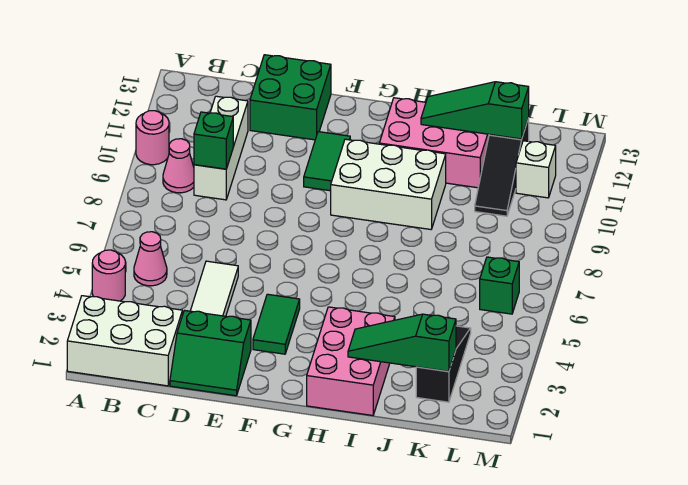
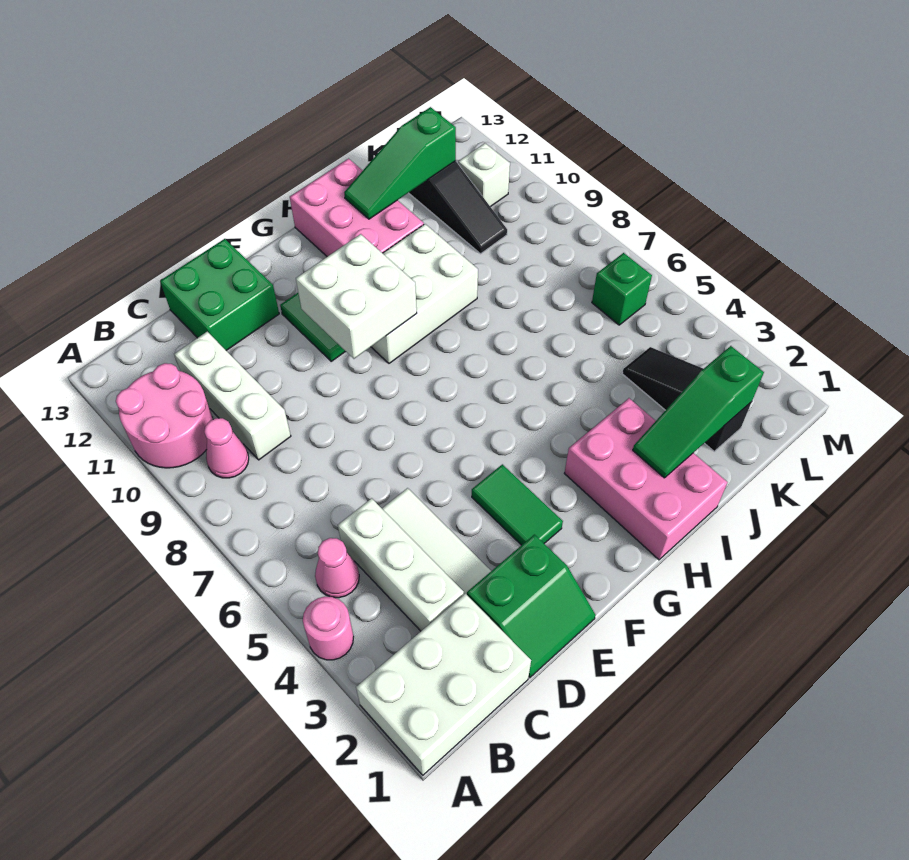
pink round brick A10 level 1 -> pink round brick A10:B11 level 1
none -> white brick C3:C5 level 1
green brick C9 level 2 -> none
none -> white brick F9:G10 level 2
pink brick H11:J12 level 1 -> pink brick H11:I13 level 1

